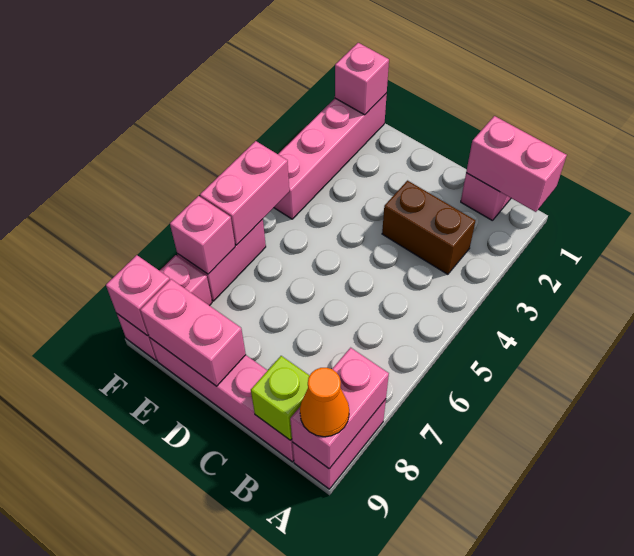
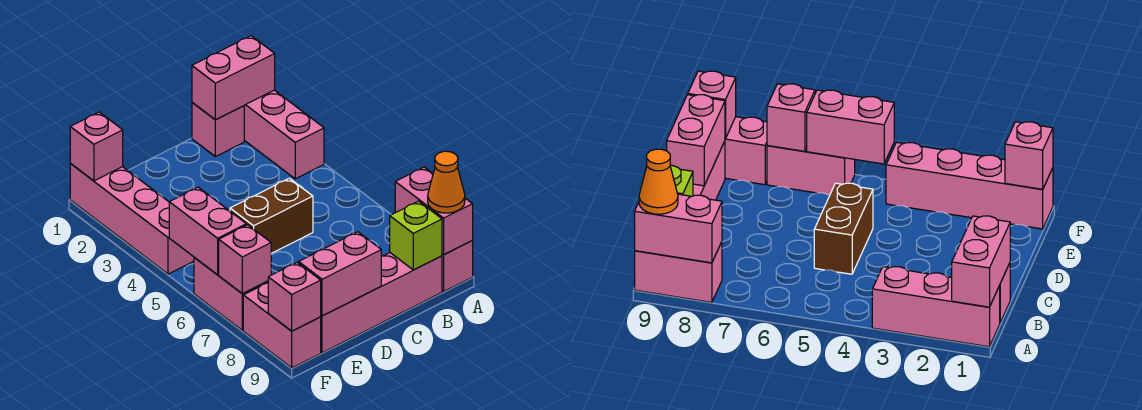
none -> pink brick A1:A3 level 1
brown brick B3:C3 level 1 -> brown brick C5:D5 level 1

